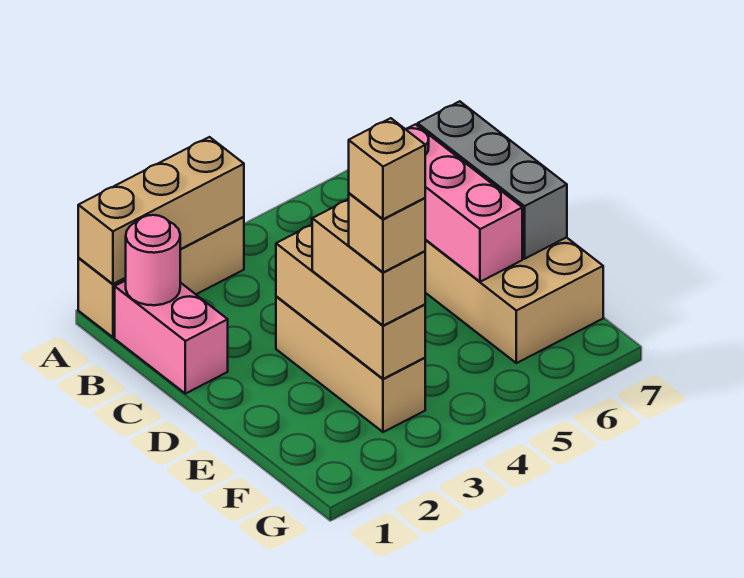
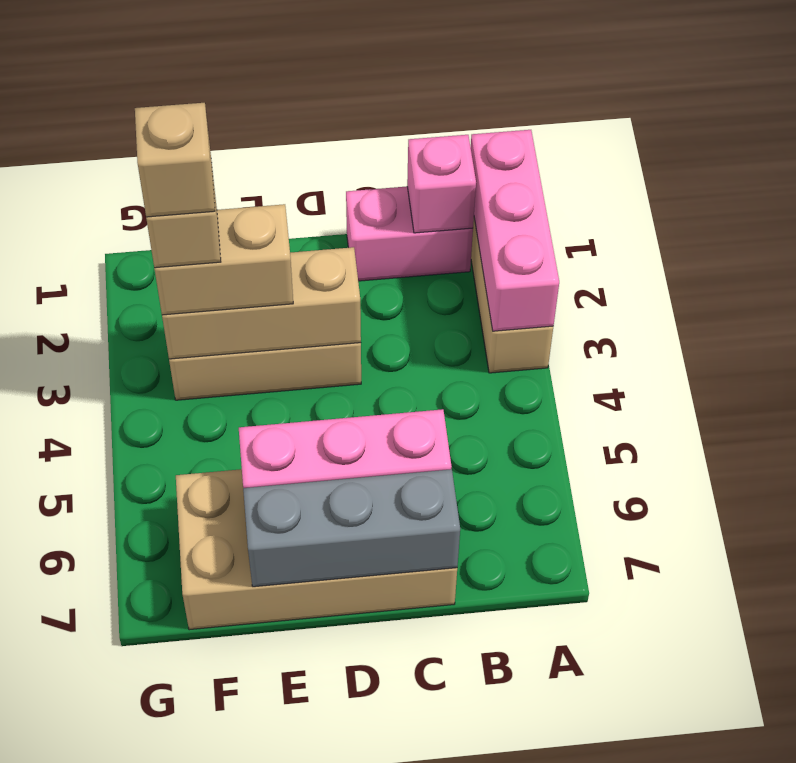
tan brick A1:A3 level 2 -> pink brick A1:A3 level 2
pink round brick B1 level 2 -> pink brick B1 level 2

